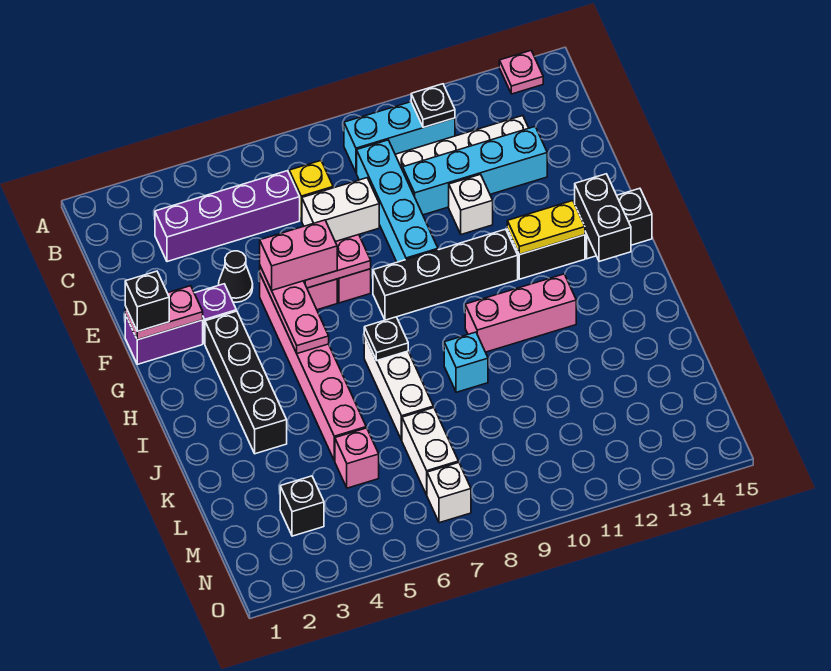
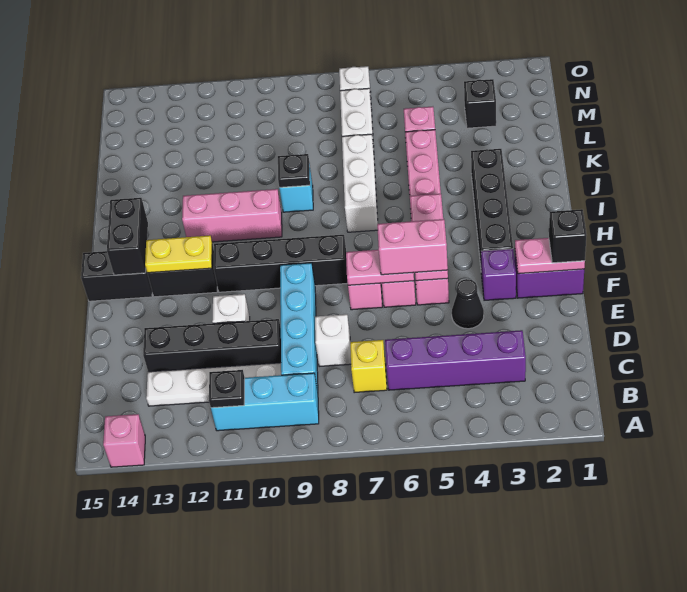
pink plate A14 level 1 -> pink brick A14 level 1
white brick D7:D8 level 1 -> white brick D8 level 1
cyan brick D10:D13 level 1 -> black brick D10:D13 level 1
black plate I7 level 2 -> black plate J9 level 2

